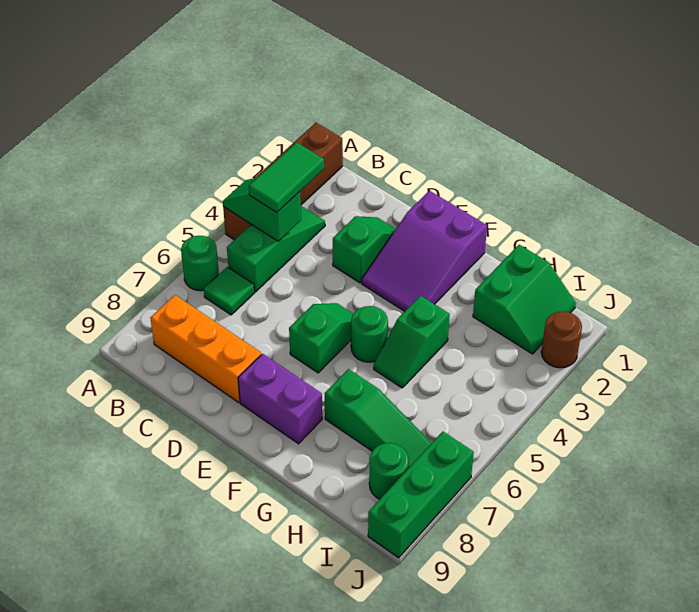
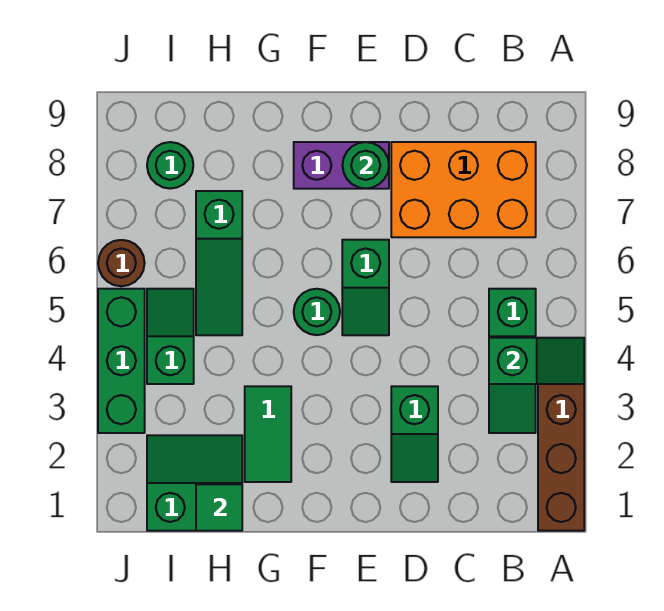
green round brick A6 level 1 -> green round brick E8 level 2
green tile B3:B4 level 3 -> green tile G2:G3 level 1
green tile B6 level 1 -> green tile H1 level 2
orange brick B8:D8 level 1 -> orange brick B7:D8 level 1
purple slope E1:F3 level 1 top 1 -> none
green slope G4:G5 level 1 top 4 -> green slope I4:I5 level 1 top 4
green slope G7:I7 level 1 top G -> green slope H5:H7 level 1 top 7
green slope H1:I2 level 1 top H -> green slope H1:I2 level 1 top 1
brown round brick J2 level 1 -> brown round brick J6 level 1
green brick J7:J9 level 1 -> green brick J3:J5 level 1

